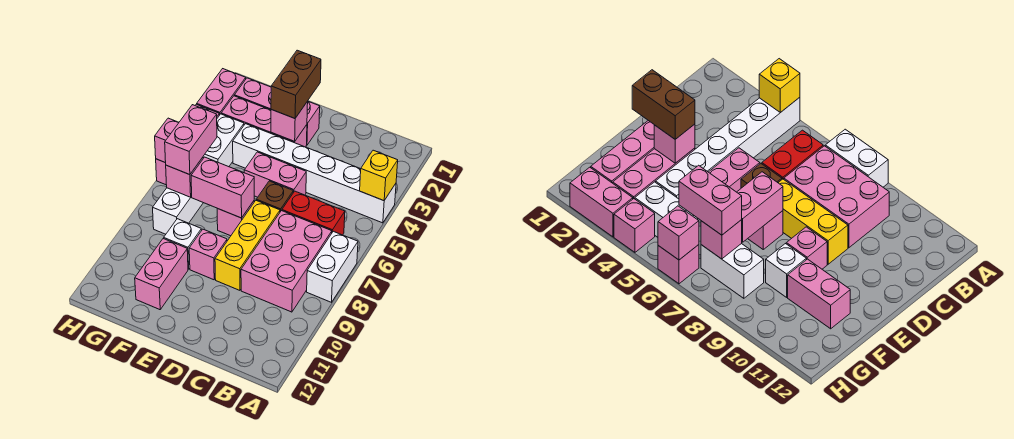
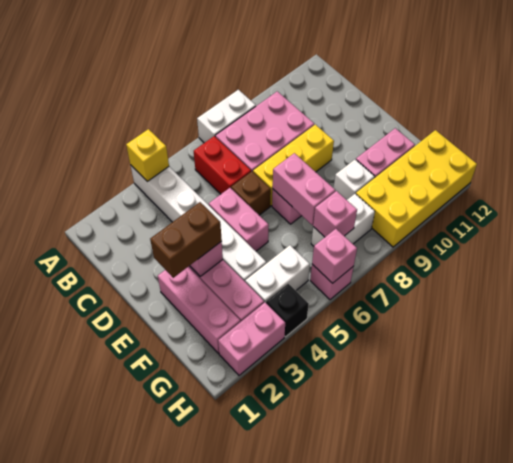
pink brick E9 level 1 -> none
pink brick G6:G7 level 3 -> none
none -> yellow brick G9:H12 level 1
pink brick H4 level 1 -> black brick H4 level 1

